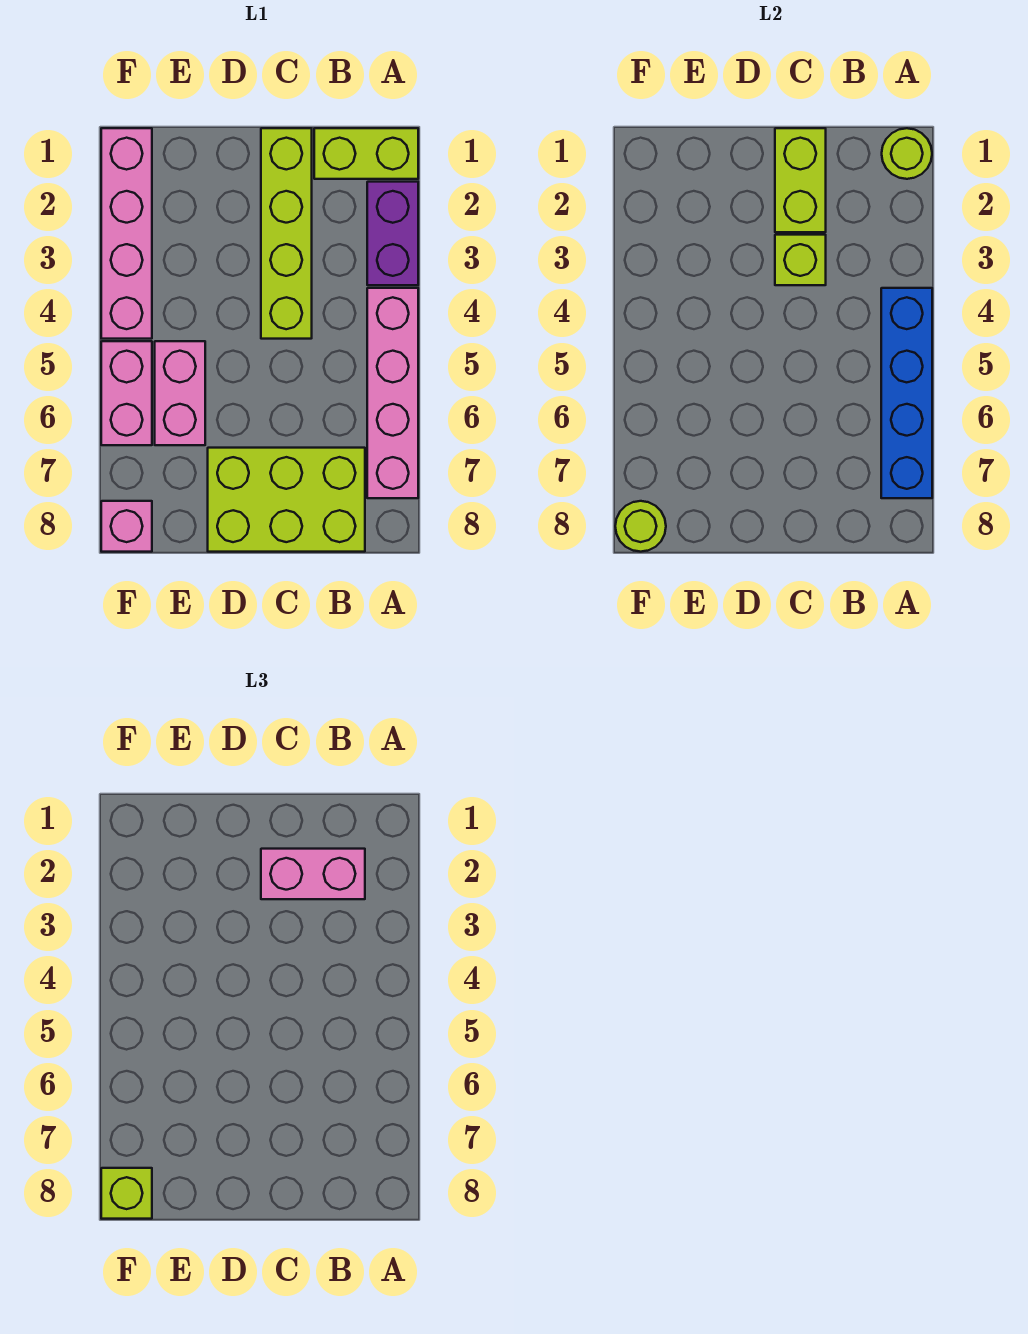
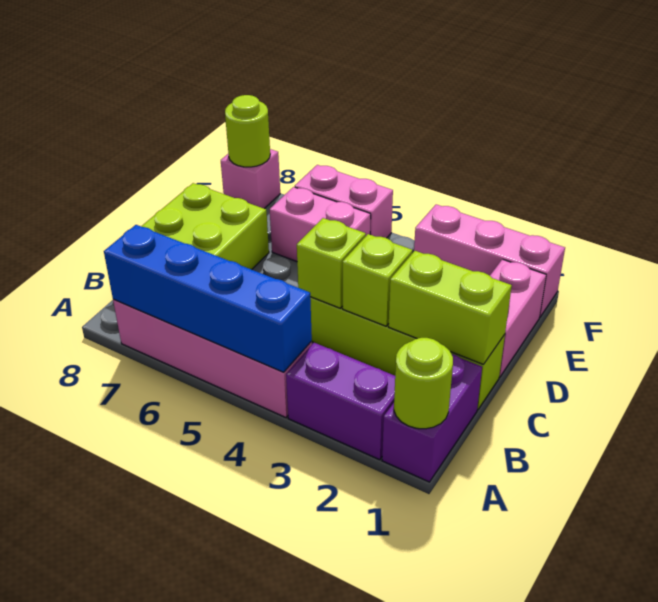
lime brick A1:B1 level 1 -> purple brick A1:B1 level 1
pink brick B2:C2 level 3 -> pink brick D1:E1 level 1
pink brick F1:F4 level 1 -> pink brick F1:F3 level 1
lime brick F8 level 3 -> lime brick C4 level 2

